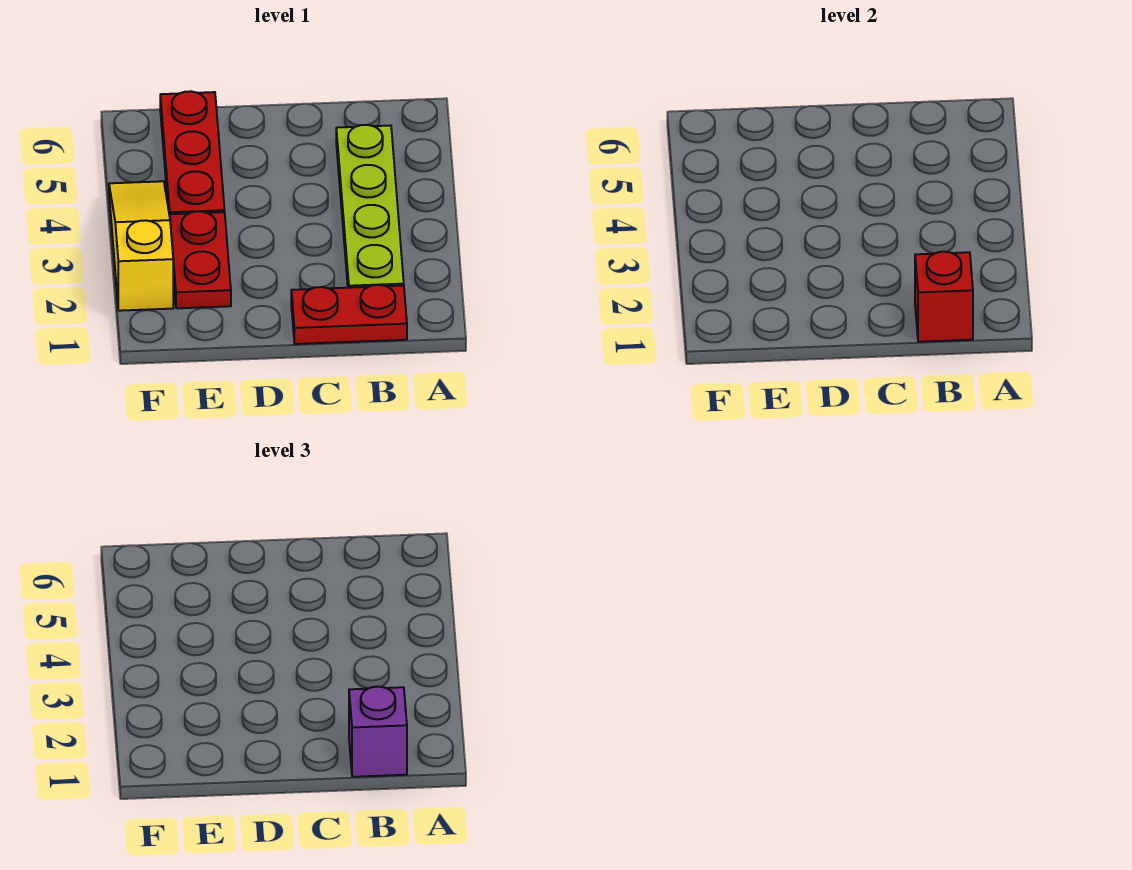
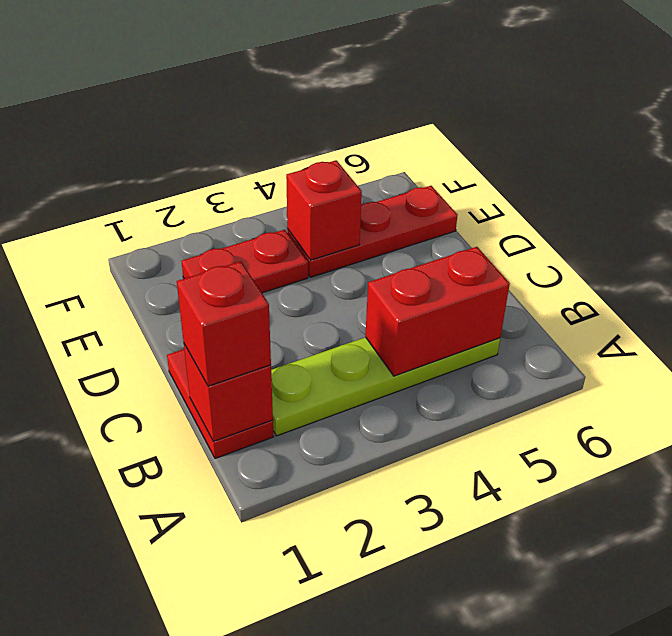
purple brick B1 level 3 -> red brick B1 level 3
none -> red brick B4:B5 level 2
none -> red brick E4 level 2
yellow slope F2:F4 level 1 top 2 -> none

